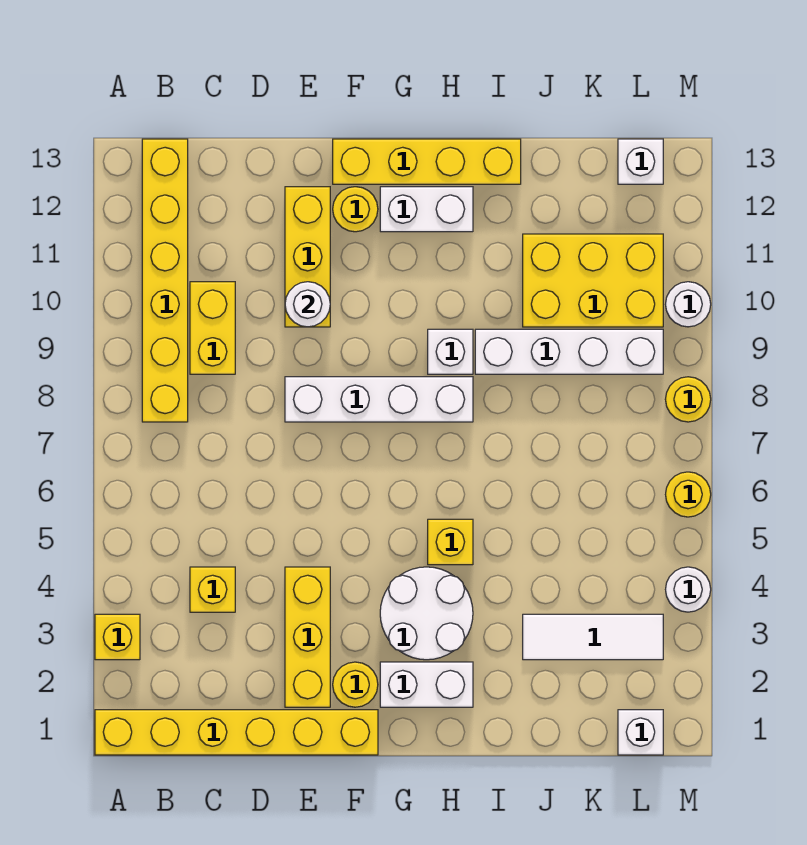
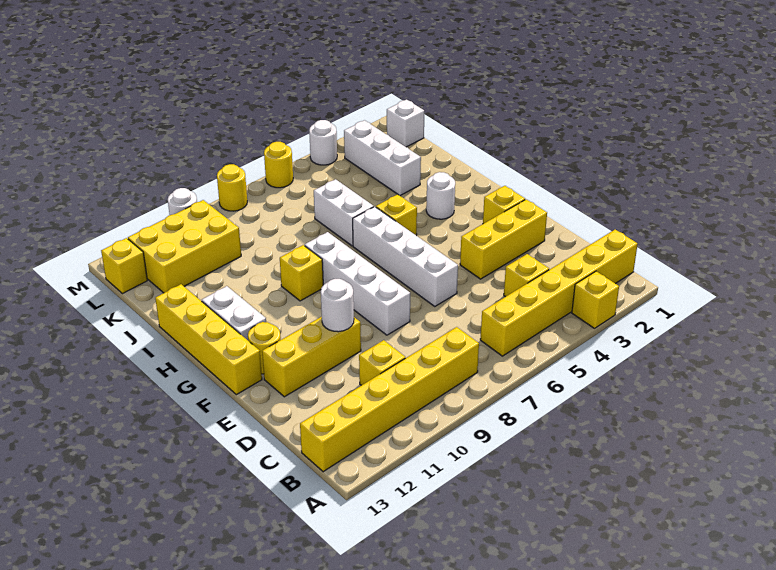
yellow brick A1:F1 level 1 -> yellow brick B1:B6 level 1
yellow brick C9:C10 level 1 -> yellow brick C10 level 1
yellow round brick F2 level 1 -> yellow brick F2 level 1
white brick G2:H2 level 1 -> white brick I6:J6 level 1
white round brick G3:H4 level 1 -> white round brick H3 level 1
white brick H9 level 1 -> yellow brick H9 level 1
white brick I9:L9 level 1 -> white brick E6:H6 level 1
white tile J3:L3 level 1 -> white brick J3:L3 level 1
yellow brick J10:L11 level 1 -> yellow brick K10:L12 level 1
white brick L13 level 1 -> yellow brick L13 level 1

